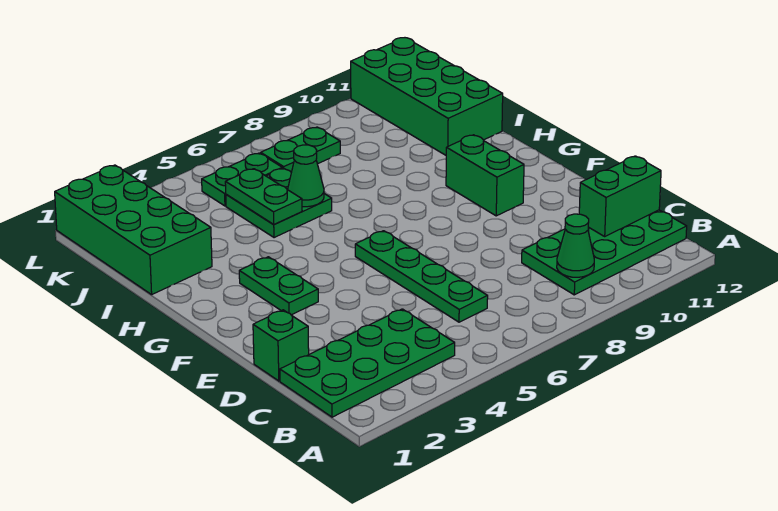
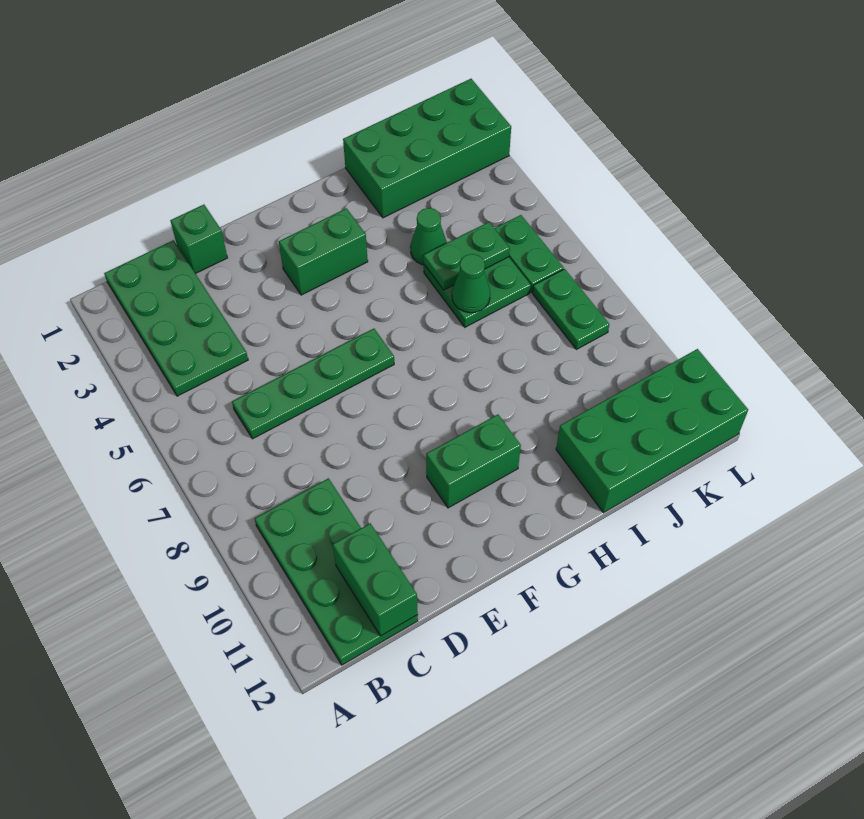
green cone B9 level 2 -> green cone I4 level 1
green plate F3:G3 level 1 -> green brick F3:G3 level 1

